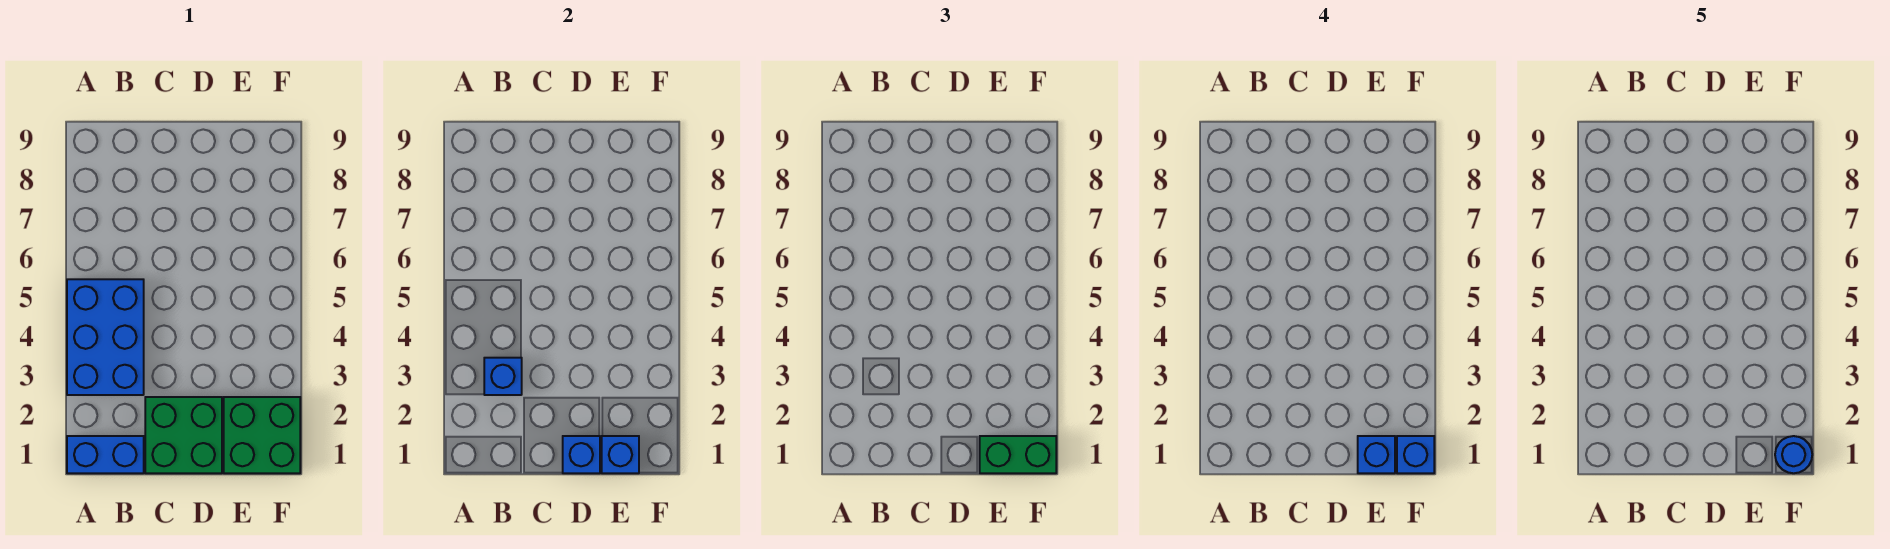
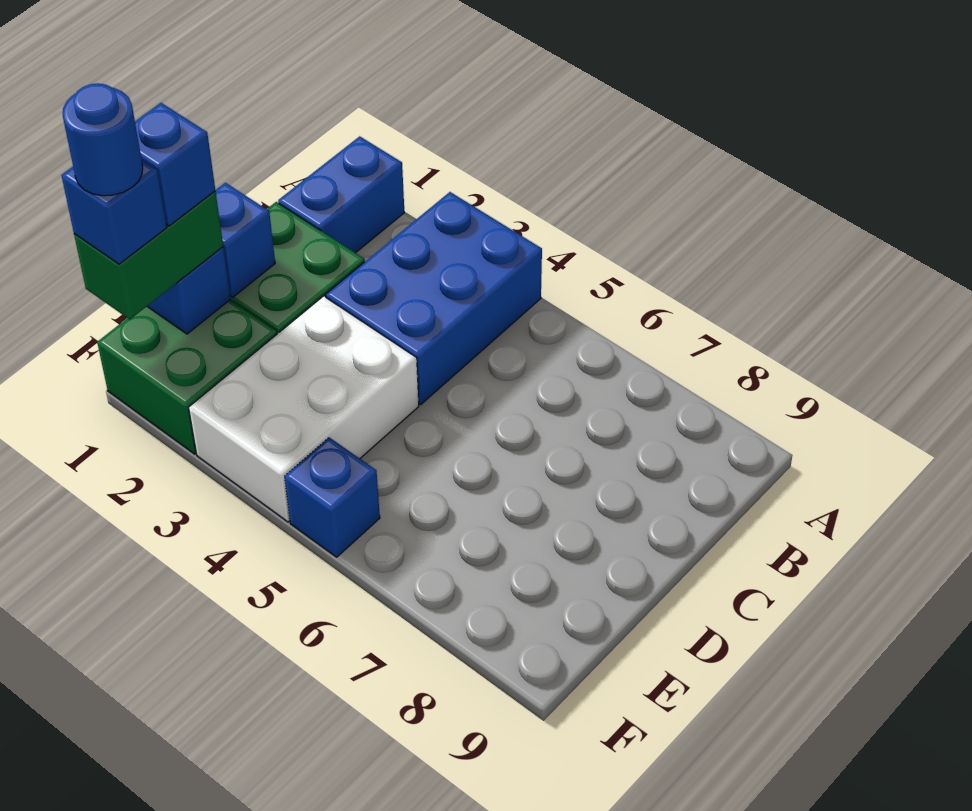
blue brick A3:B5 level 1 -> blue brick A3:C4 level 1
blue brick B3 level 2 -> blue brick F5 level 1
none -> white brick D3:F4 level 1

